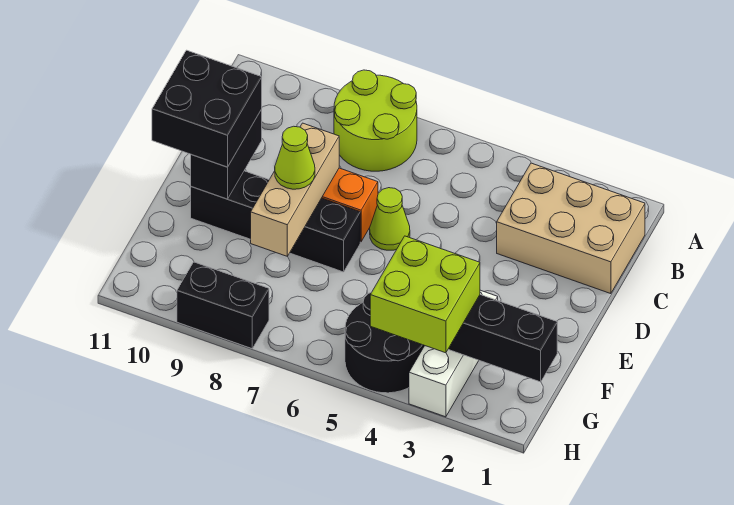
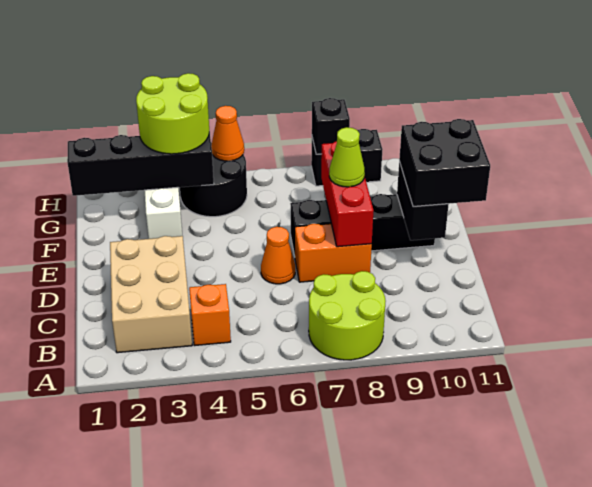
tan brick B1:C3 level 1 -> tan brick B2:D3 level 1
none -> orange brick B4 level 1
lime cone D6 level 1 -> orange cone D6 level 1
tan brick D8:F8 level 2 -> red brick D8:F8 level 2
lime brick G3:H4 level 3 -> lime round brick G3:H4 level 3
none -> orange cone H5 level 2
none -> black brick H8 level 2

